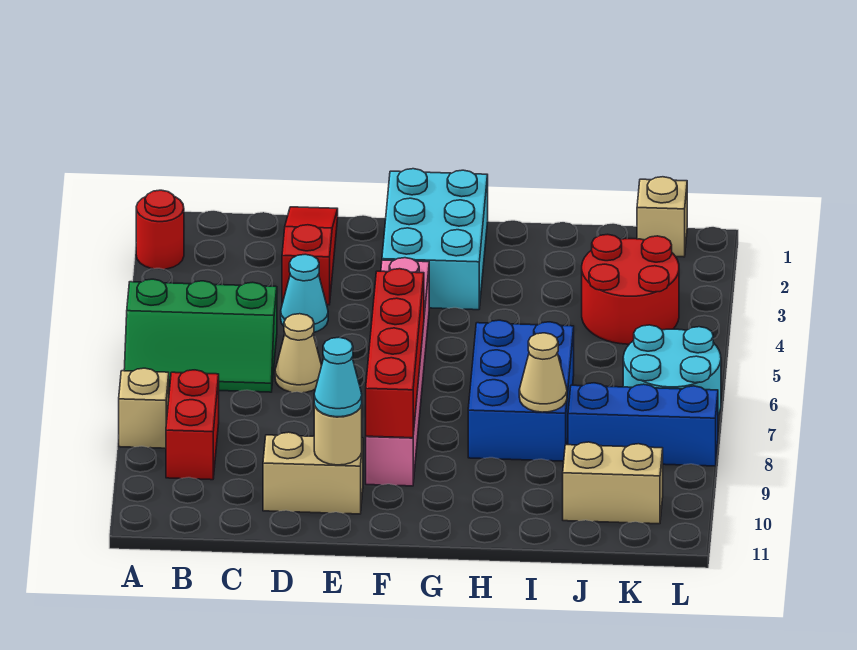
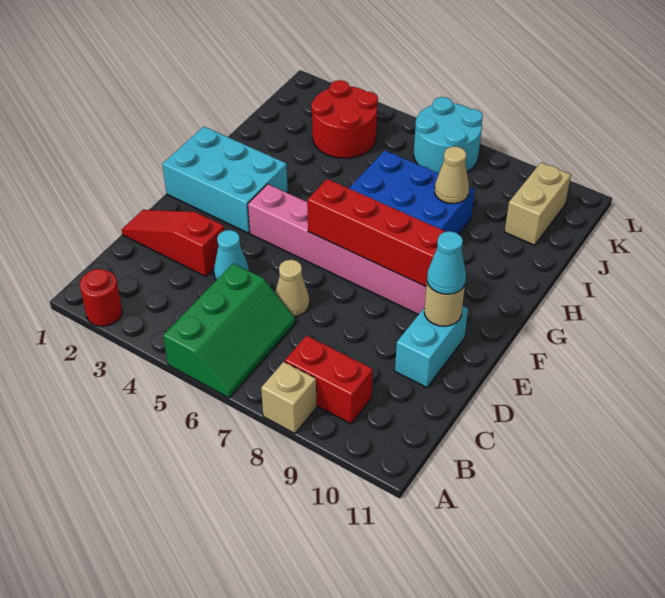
tan brick D10:E10 level 1 -> cyan brick D10:E10 level 1
blue brick J8:L8 level 1 -> none
tan brick K1 level 1 -> none

